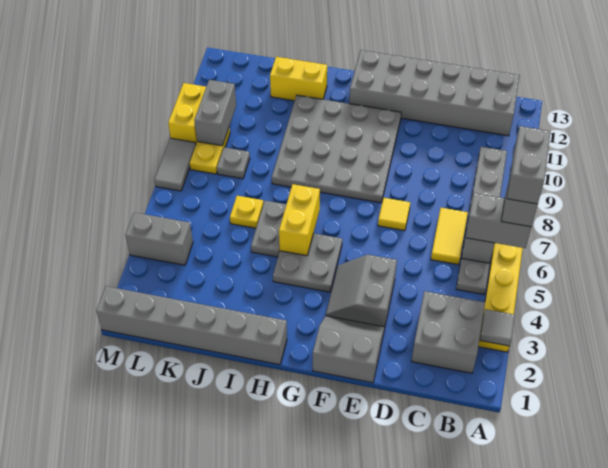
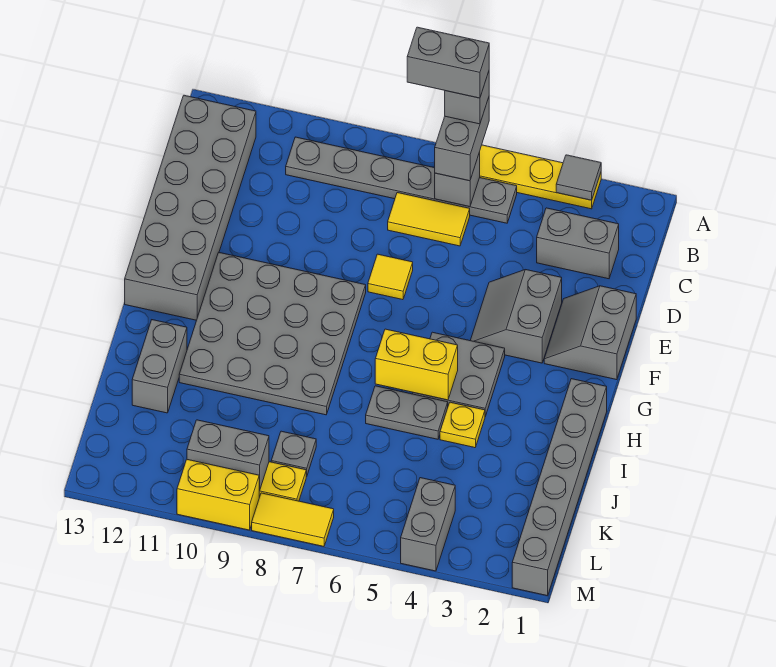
grey brick B2:C3 level 1 -> grey brick C2:C3 level 1
grey slope E3:F4 level 1 top E -> grey slope E3:F4 level 1 top 3
yellow brick I12:J12 level 1 -> grey brick I12:J12 level 1
yellow plate J6 level 1 -> yellow plate I4 level 1
grey tile M7:M8 level 1 -> yellow tile M7:M8 level 1

